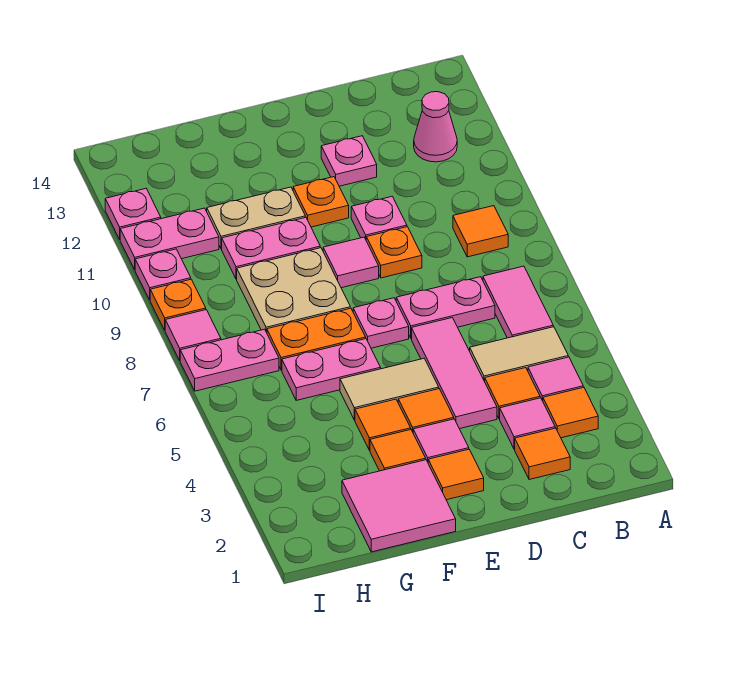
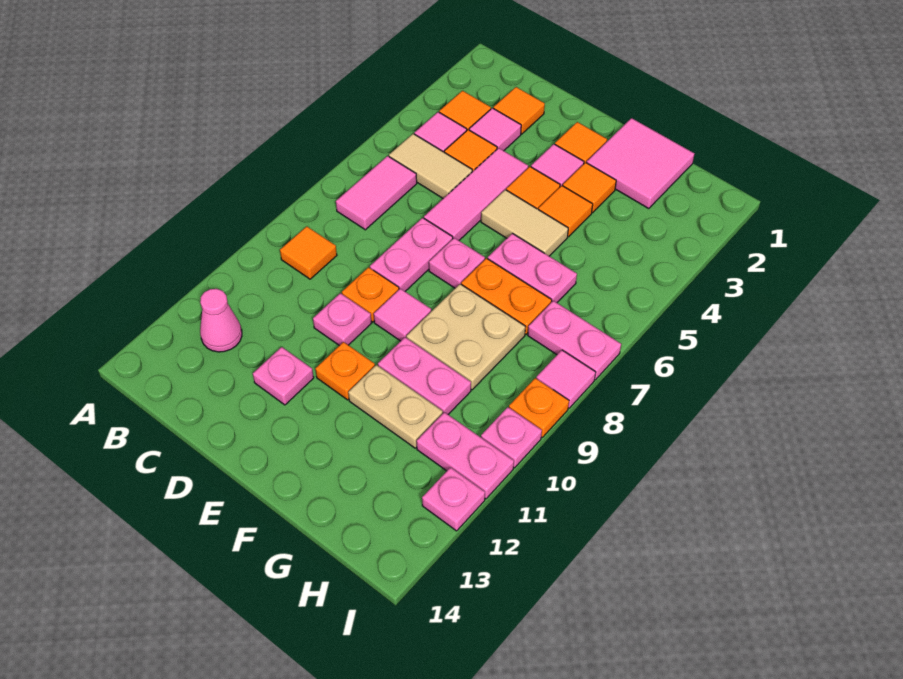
pink plate C7:D7 level 1 -> pink plate D7:D8 level 1

